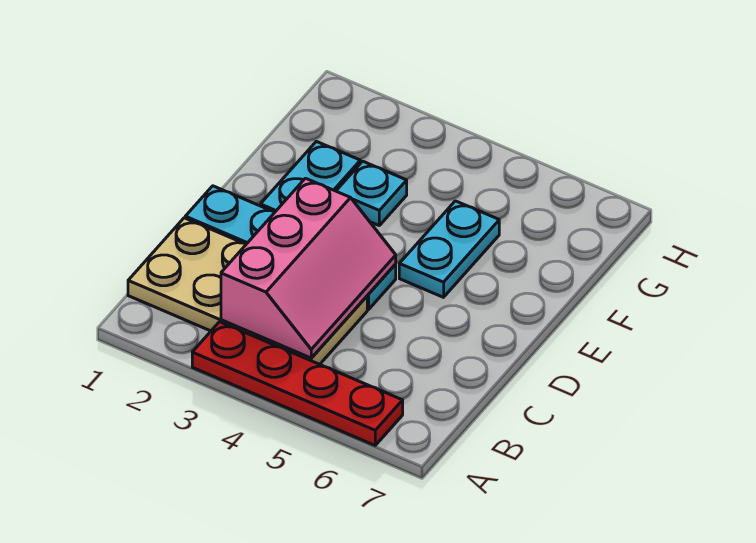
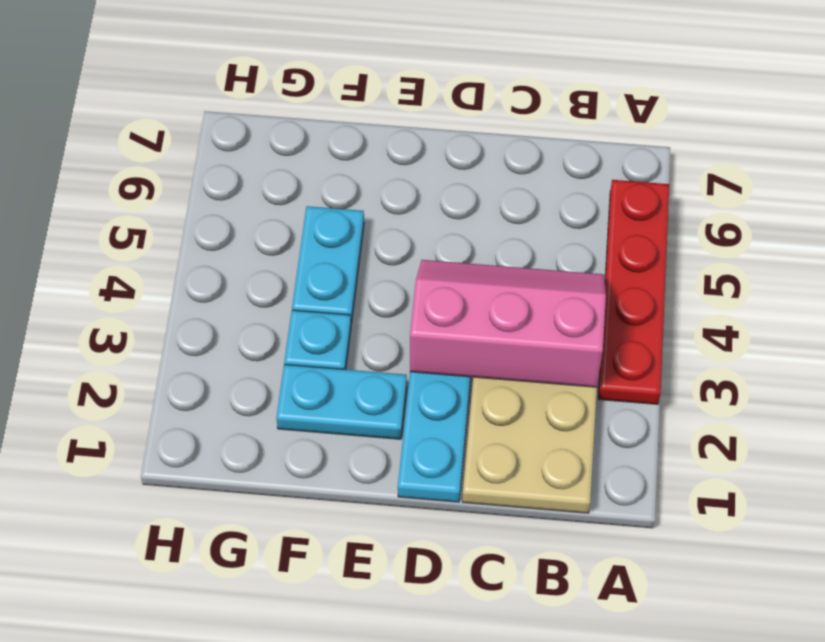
cyan plate E5:F5 level 1 -> cyan plate F4:F5 level 1

